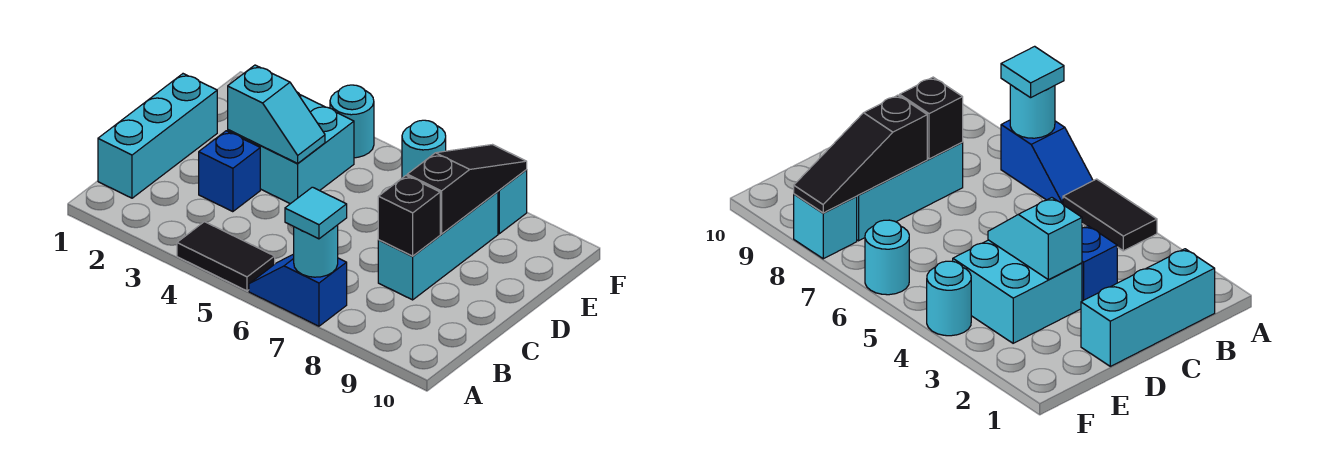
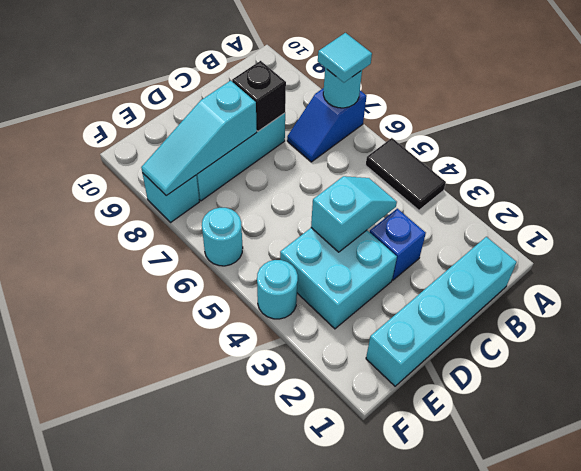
blue slope A6:A7 level 1 top 7 -> blue slope A7:B7 level 1 top A
cyan brick B1:D1 level 1 -> cyan brick B1:E1 level 1
cyan slope D3:D4 level 2 top 3 -> cyan slope C4:D4 level 2 top D
black slope D8:F8 level 2 top D -> cyan slope D8:F8 level 2 top D

